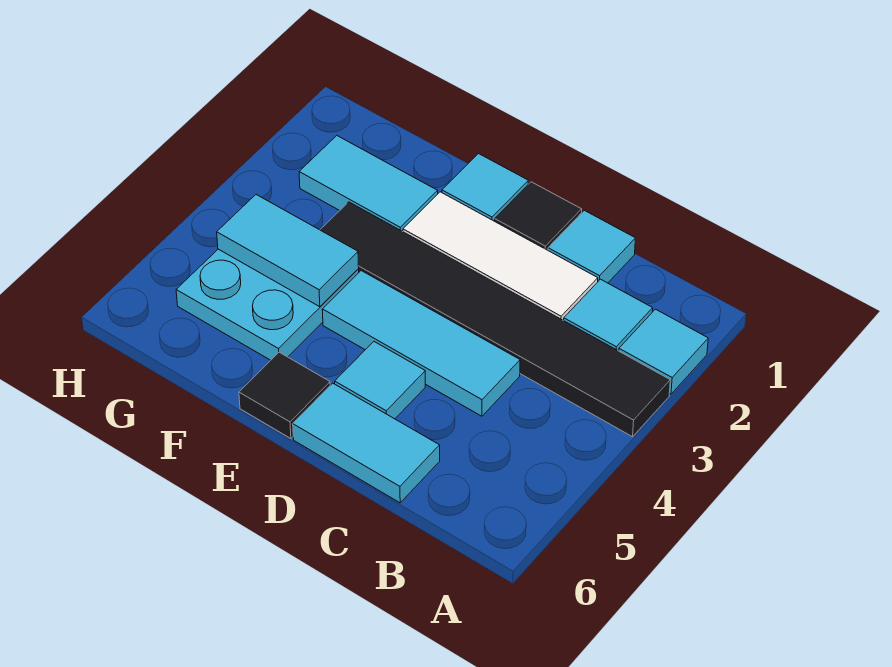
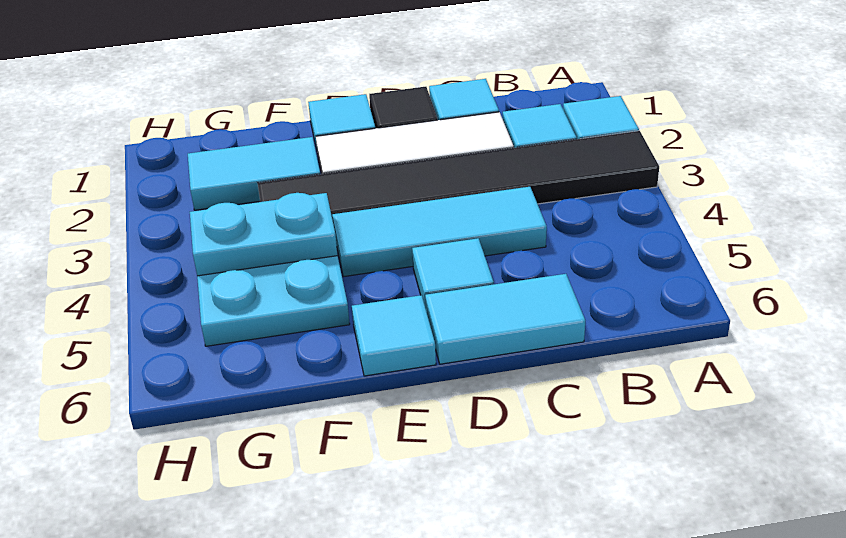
black tile E6 level 1 -> cyan tile E6 level 1
cyan tile F4:G4 level 2 -> cyan plate F4:G4 level 2

